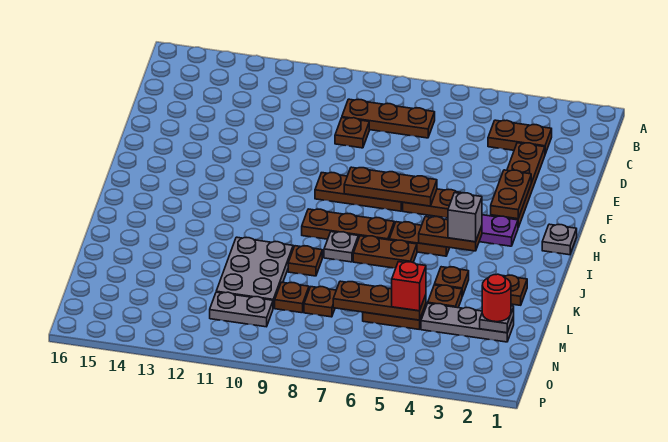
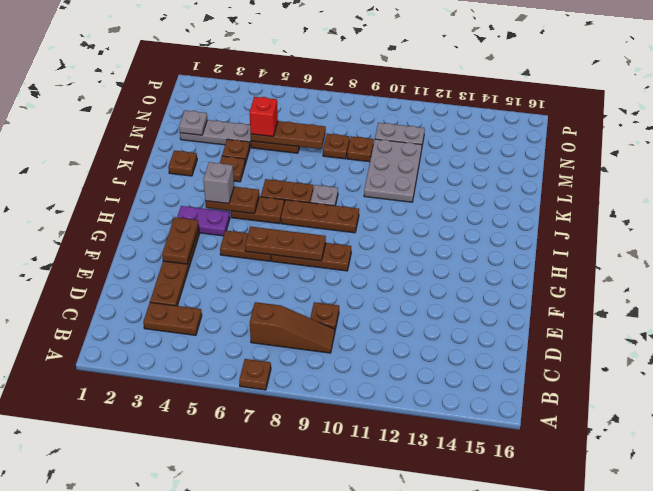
brown plate C7:C9 level 1 -> brown slope C7:C9 level 1 top 7
grey plate H1 level 1 -> none
brown plate K9 level 1 -> brown plate A7 level 1
red round brick M2 level 3 -> none

